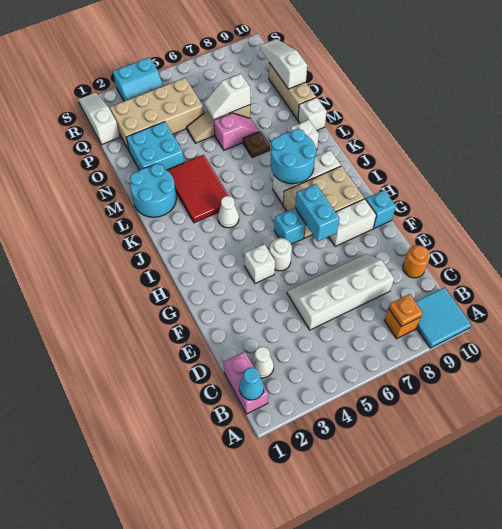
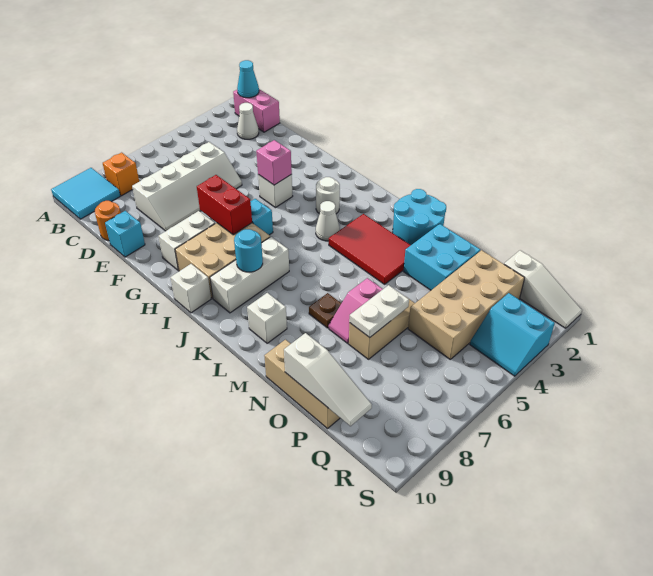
orange plate B8 level 2 -> none
none -> pink brick G4 level 2
white round brick G5 level 1 -> white round brick I3 level 1
cyan brick G7:H7 level 2 -> red brick G7:H7 level 2
cyan brick G10 level 1 -> cyan brick E10 level 1
cyan round brick J7:K8 level 2 -> cyan round brick J8 level 2
white brick M10 level 1 -> white brick I10 level 1
white slope O6:O7 level 2 top 7 -> white plate O6:O7 level 2
cyan slope R3:S4 level 1 top S -> cyan slope R3:S4 level 1 top 3

